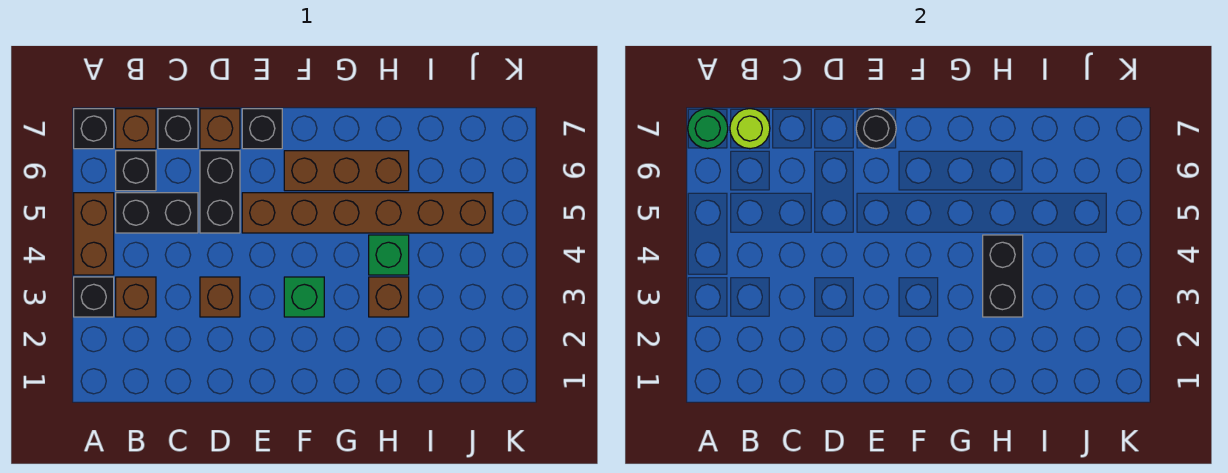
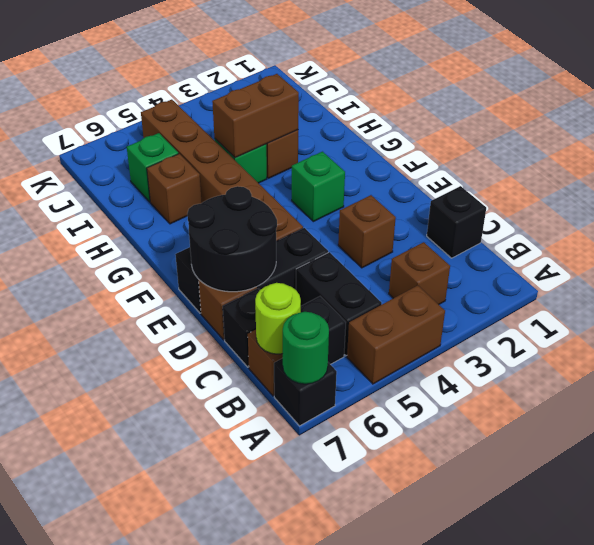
black brick A3 level 1 -> black brick C1 level 1
black round brick E7 level 2 -> black round brick D6:E7 level 2
brown brick F6:H6 level 1 -> brown brick H6 level 1
black brick H3:H4 level 2 -> brown brick H3:H4 level 2
none -> green brick I6 level 1

